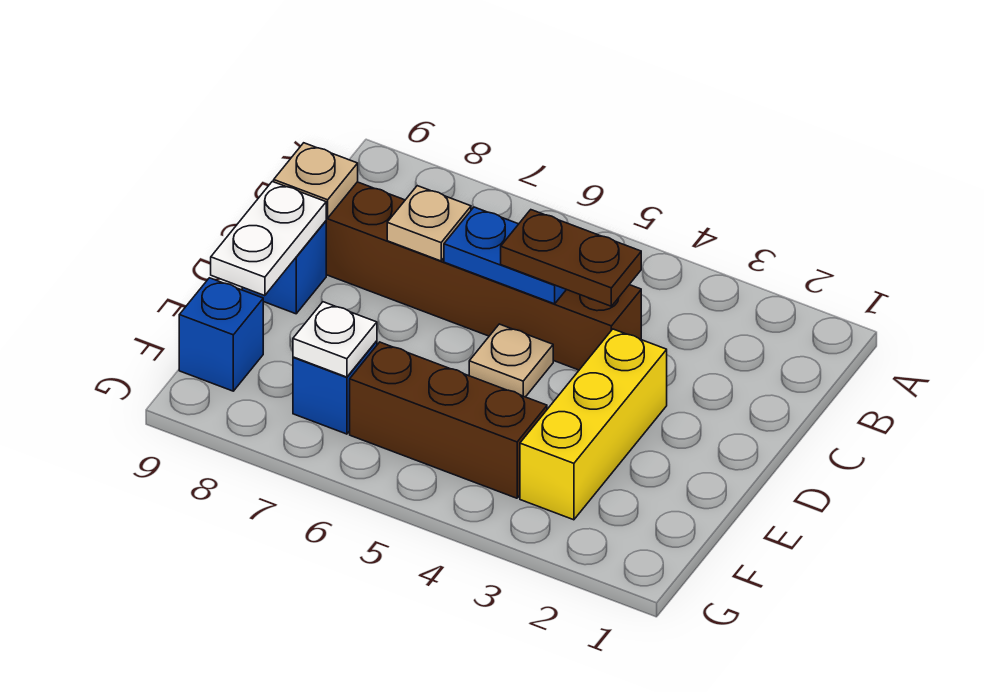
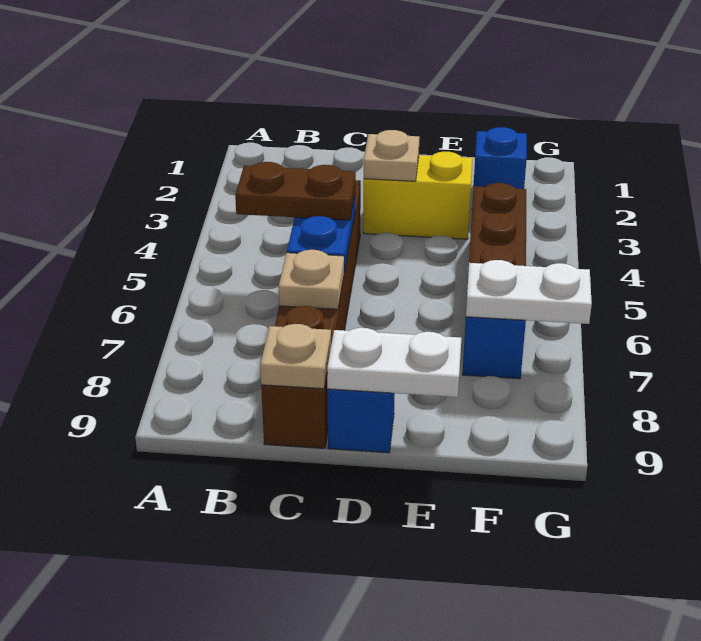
brown plate C4:C5 level 3 -> brown plate B5:C5 level 3
yellow brick D3:F3 level 1 -> yellow brick D3:E3 level 1
tan plate D5 level 1 -> tan plate D3 level 2
white plate F7 level 2 -> white plate F7:G7 level 2
blue brick F9 level 1 -> blue brick F2 level 1

